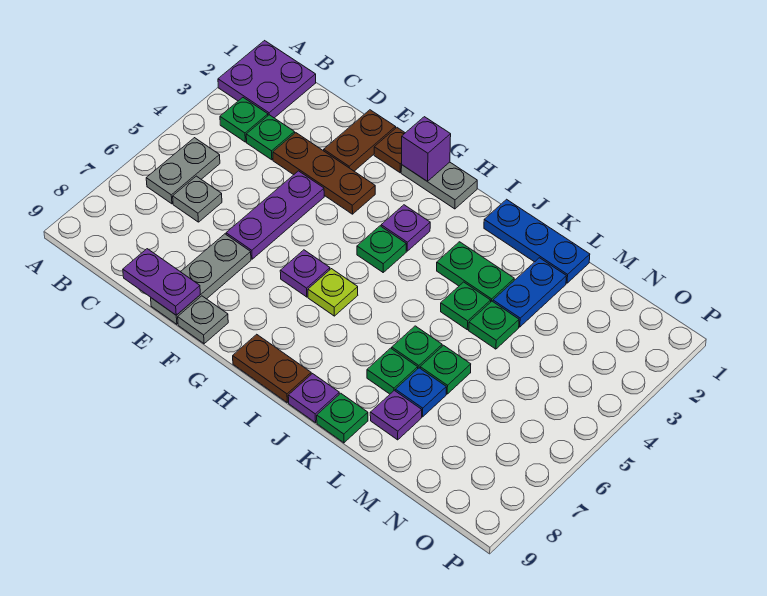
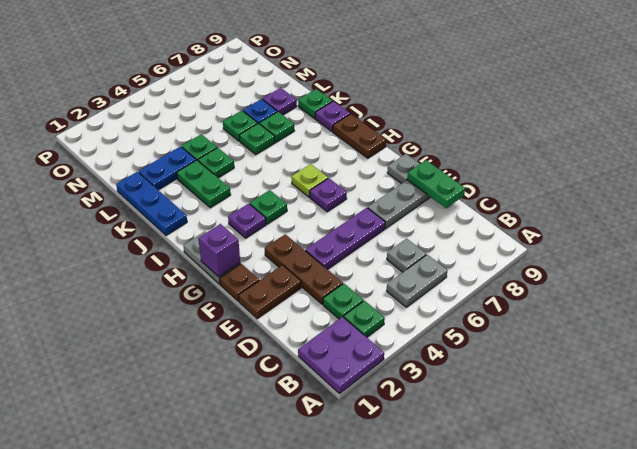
purple plate D9:E9 level 2 -> green plate D9:E9 level 2

